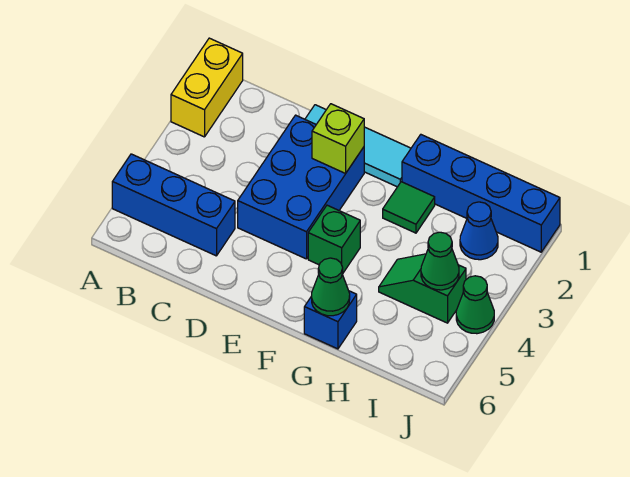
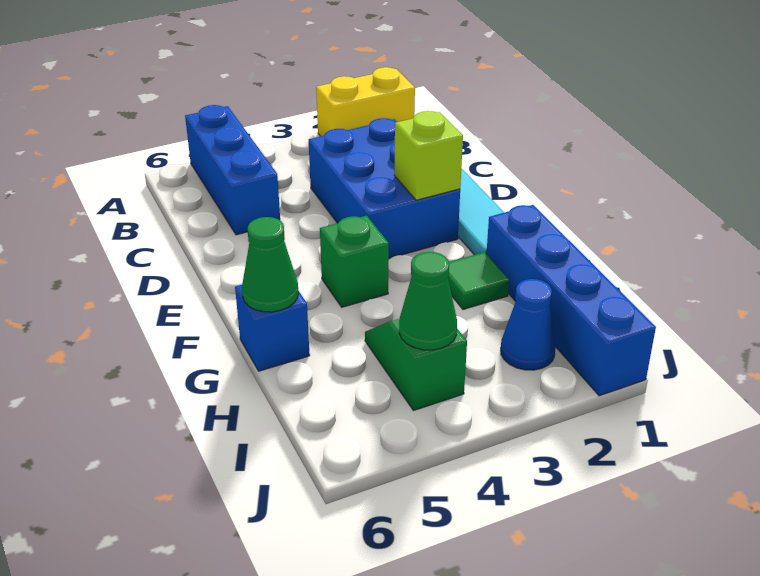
blue brick D2:E4 level 1 -> blue brick C2:E3 level 1
green cone J4 level 1 -> none

